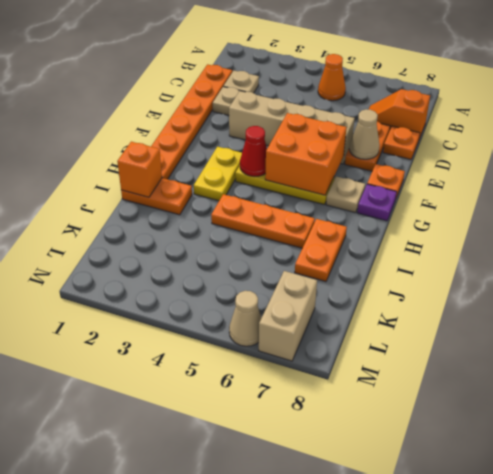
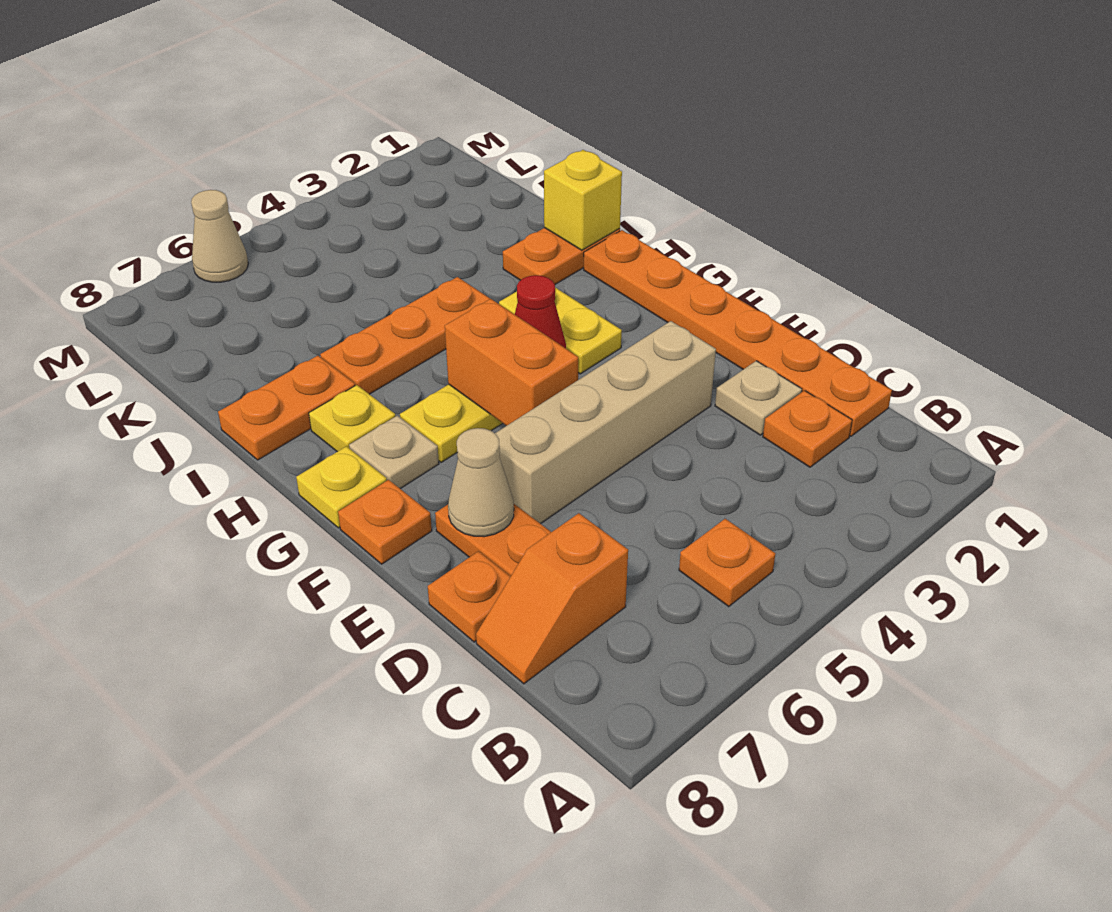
orange cone B5 level 1 -> orange plate B5 level 1
tan plate C2 level 1 -> orange plate C2 level 1
orange slope C7:C8 level 1 top 8 -> orange slope C7:C8 level 1 top 7
orange brick F5:G6 level 2 -> orange brick F5:G5 level 2
purple plate G8 level 1 -> yellow plate G8 level 1
none -> yellow plate H7 level 1
orange brick I1 level 2 -> yellow brick I1 level 2
orange plate I7:J7 level 1 -> orange plate I7:I8 level 1
tan brick L7:M7 level 1 -> none

